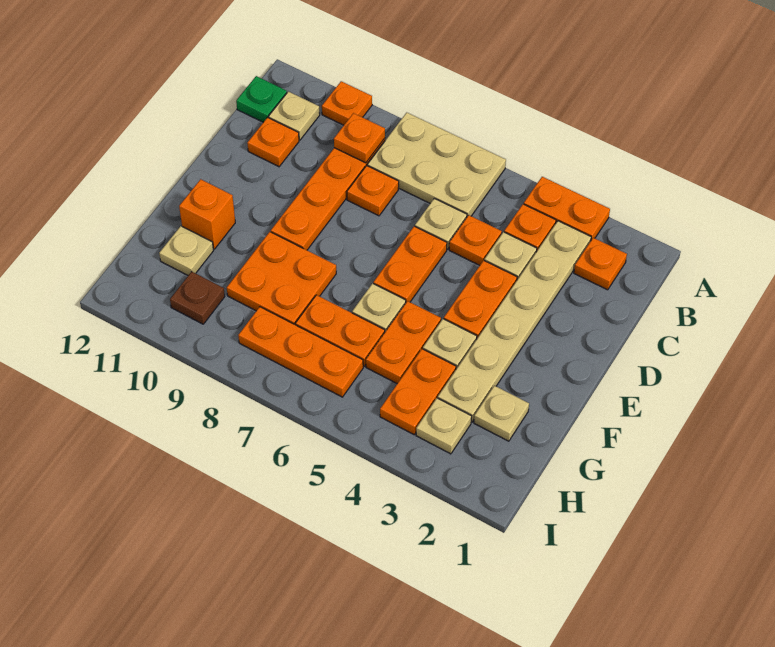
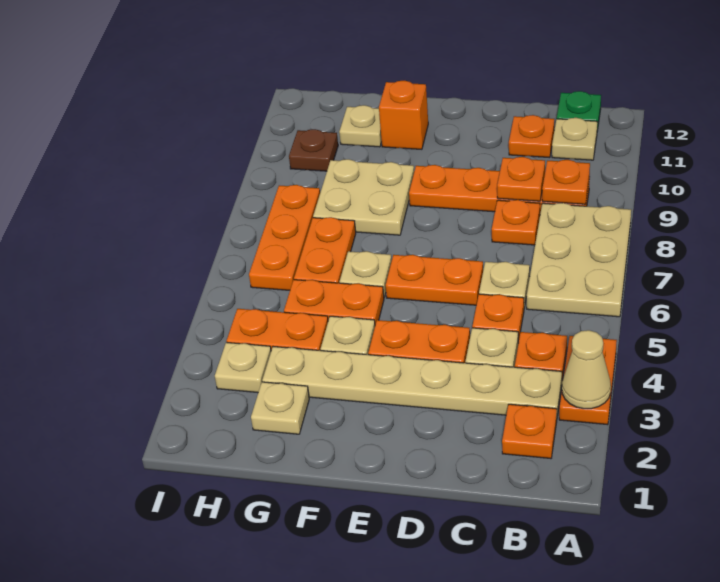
none -> tan cone A3 level 2
orange plate A10 level 1 -> orange plate C9 level 2
orange plate F8:G9 level 1 -> tan plate F8:G9 level 1

